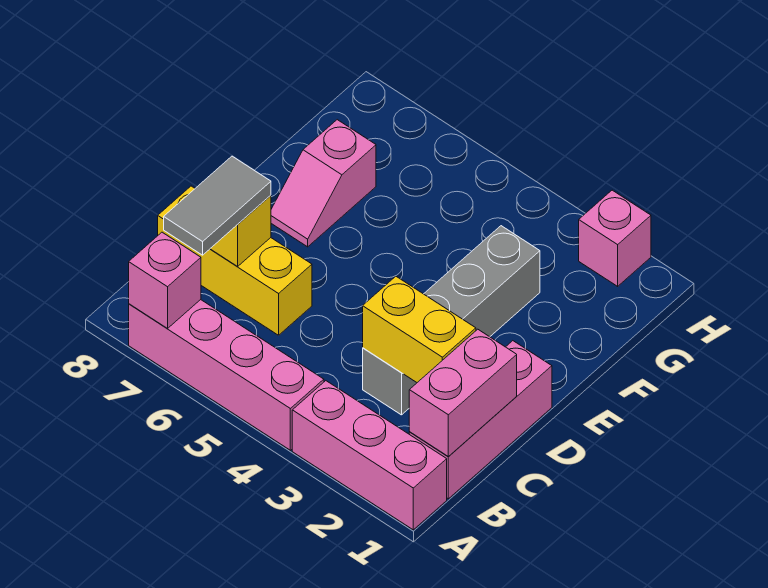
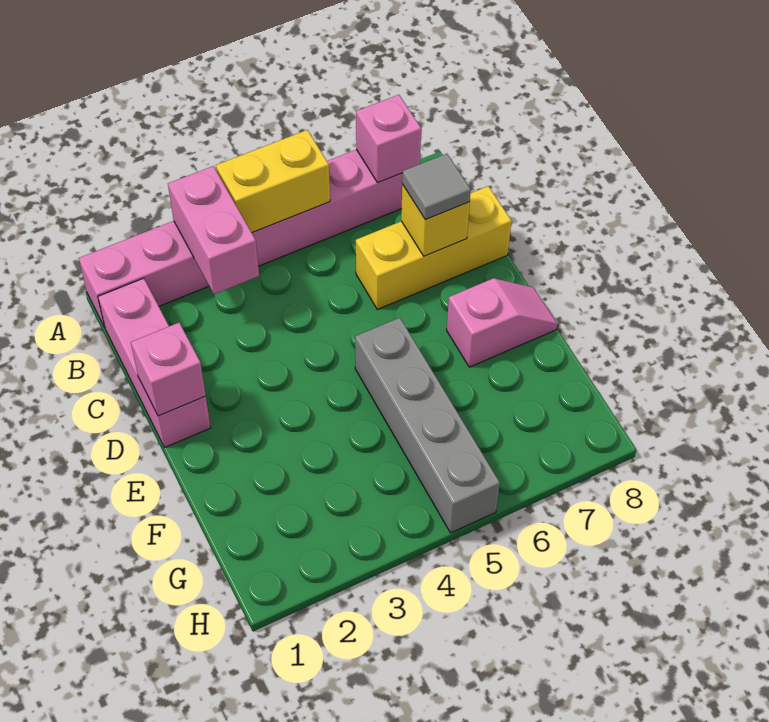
pink brick B1:C1 level 2 -> pink brick A3:B3 level 2
grey tile B7:C7 level 3 -> grey tile C7 level 3
yellow brick C2:C3 level 2 -> yellow brick A4:A5 level 2
grey brick C3:F3 level 1 -> grey brick E5:H5 level 1
pink slope E7:F7 level 1 top F -> pink slope E7:E8 level 1 top 7
pink brick H2 level 1 -> pink brick D1 level 2

